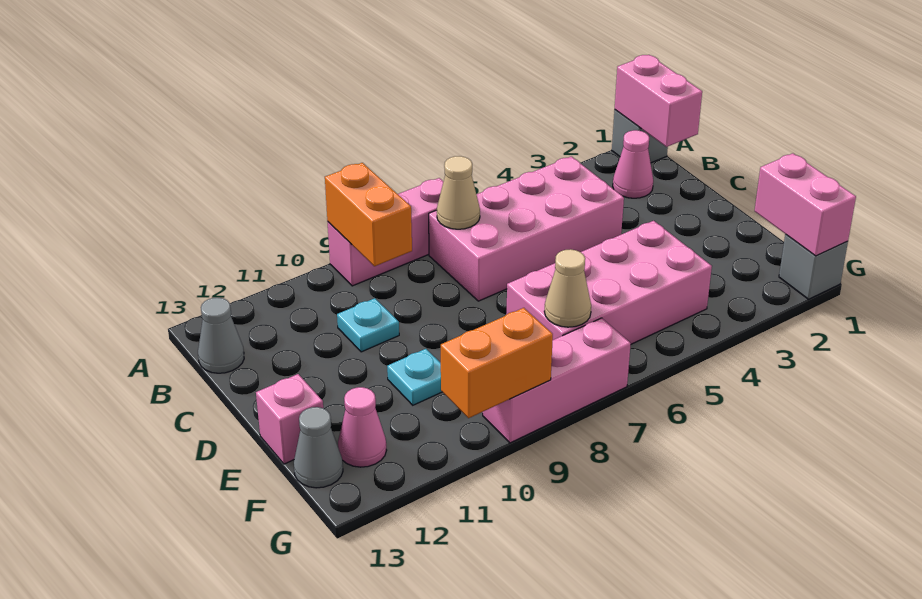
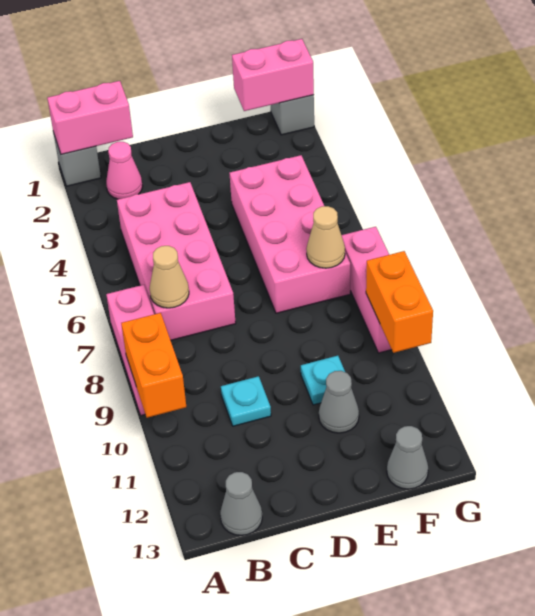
orange brick A9:B9 level 2 -> orange brick A9:A10 level 2
none -> grey cone E11 level 1
pink brick E13 level 1 -> none
pink cone F12 level 1 -> none

